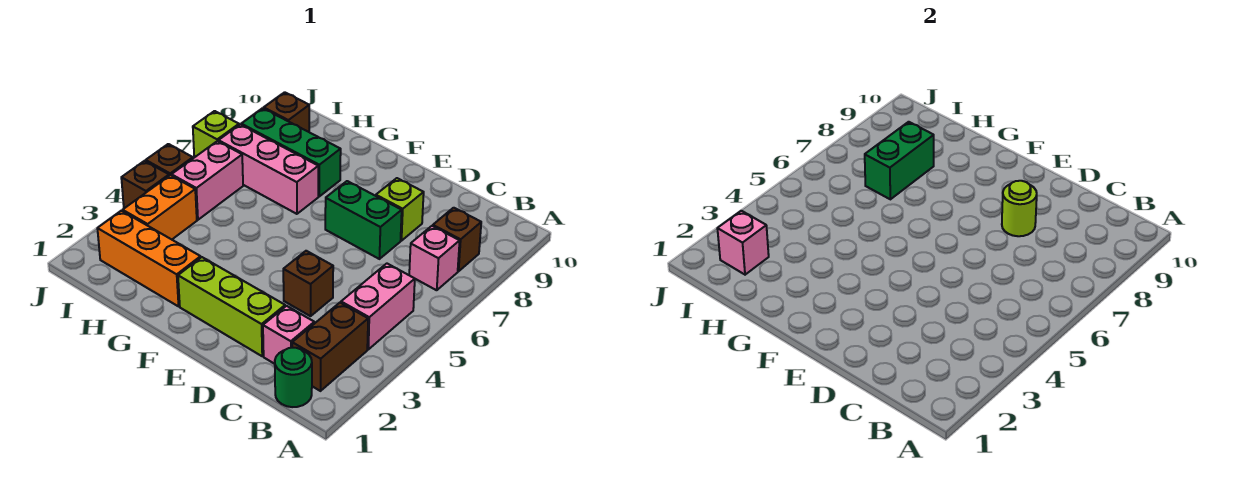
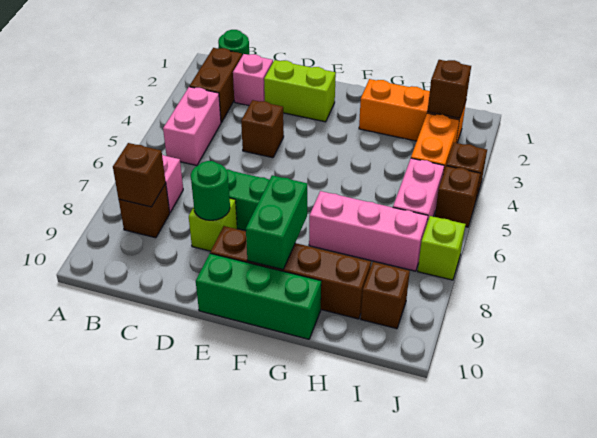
none -> brown brick B8 level 2
lime brick D2:F2 level 1 -> lime brick D2:E2 level 1
lime round brick D8 level 2 -> green round brick D8 level 2
none -> brown brick E9:H9 level 1
green brick G8:I8 level 1 -> green brick E10:G10 level 1
green brick H7:H8 level 2 -> green brick F8:F9 level 2
pink brick I2 level 2 -> brown brick I2 level 2

